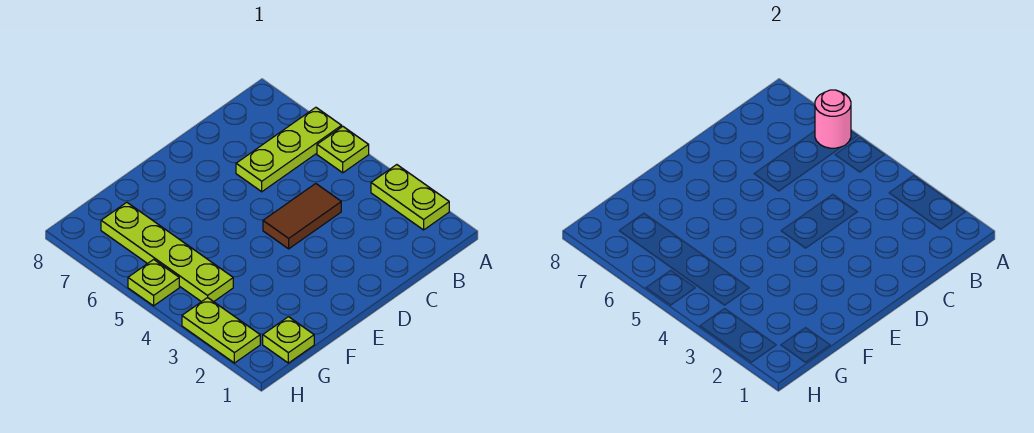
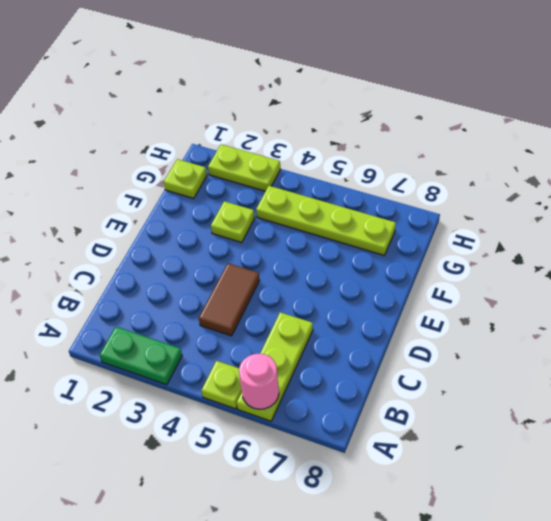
lime plate A2:A3 level 1 -> green plate A2:A3 level 1
lime plate H5 level 1 -> lime plate F3 level 1

